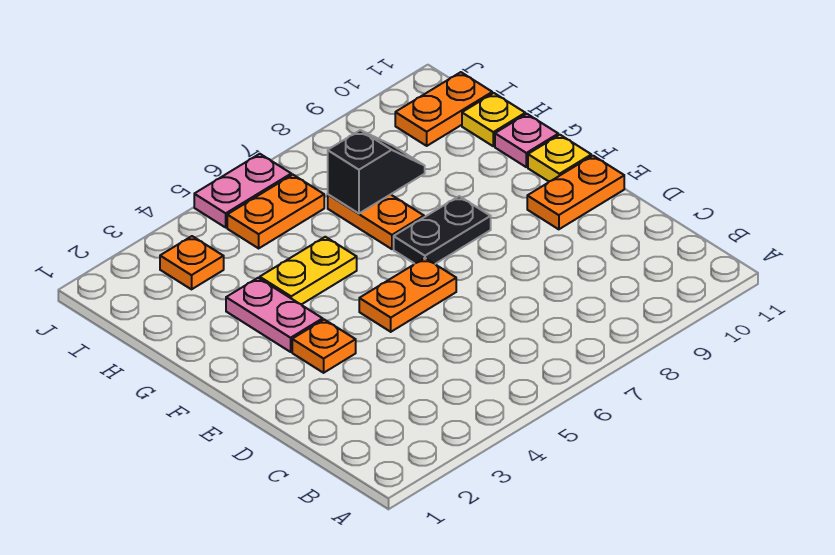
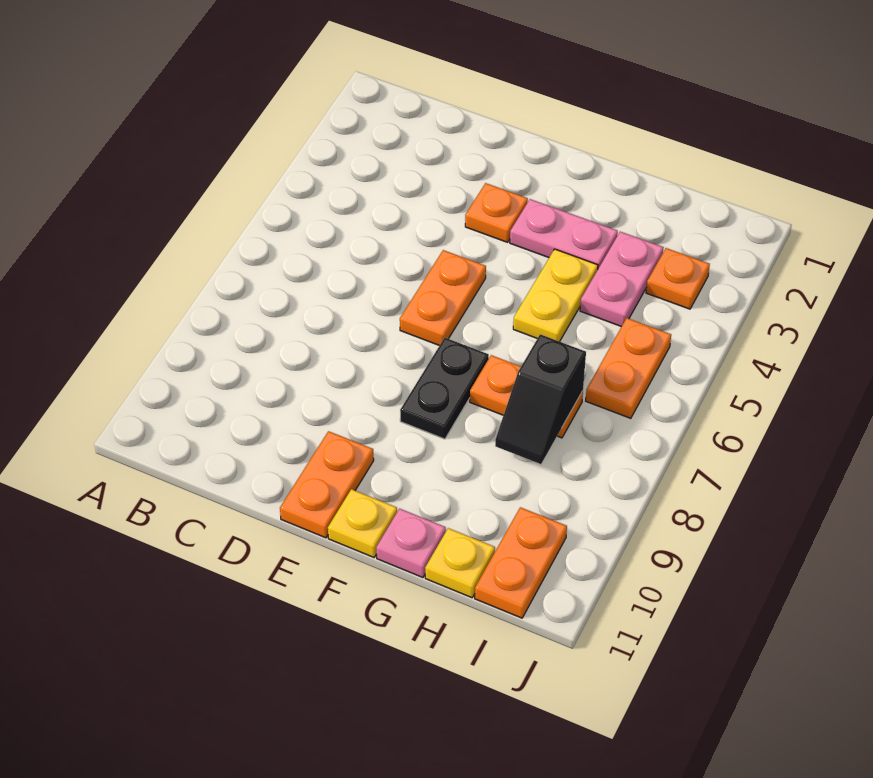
pink plate J5:J6 level 1 -> pink plate H3:H4 level 1

